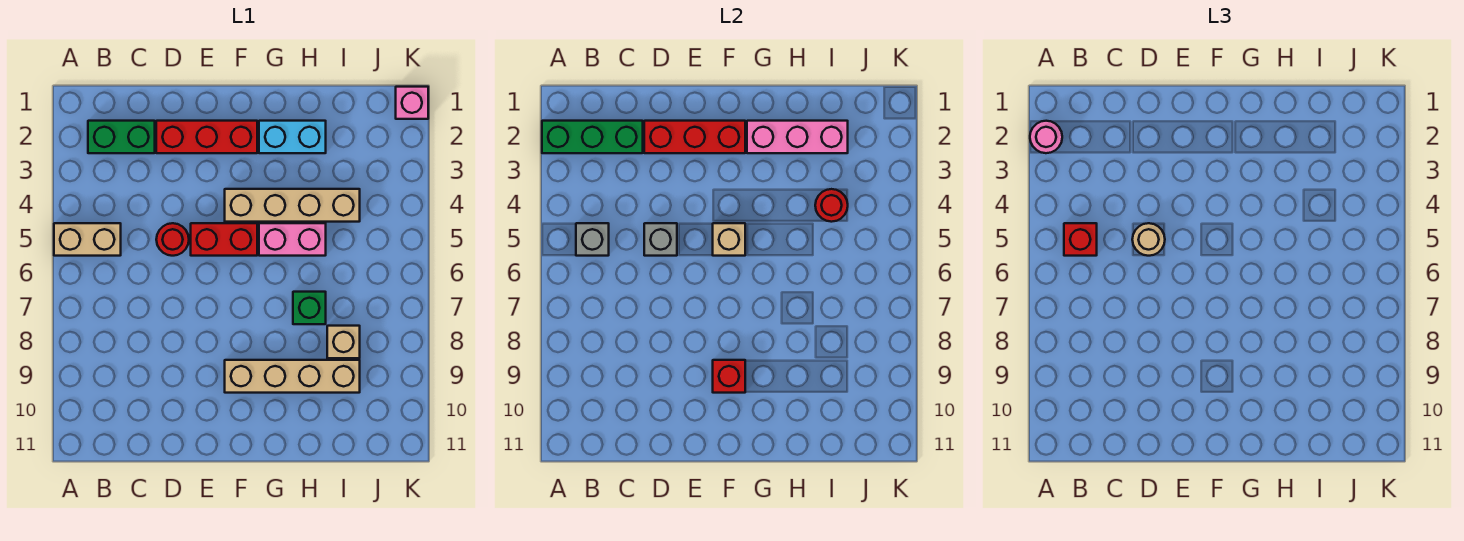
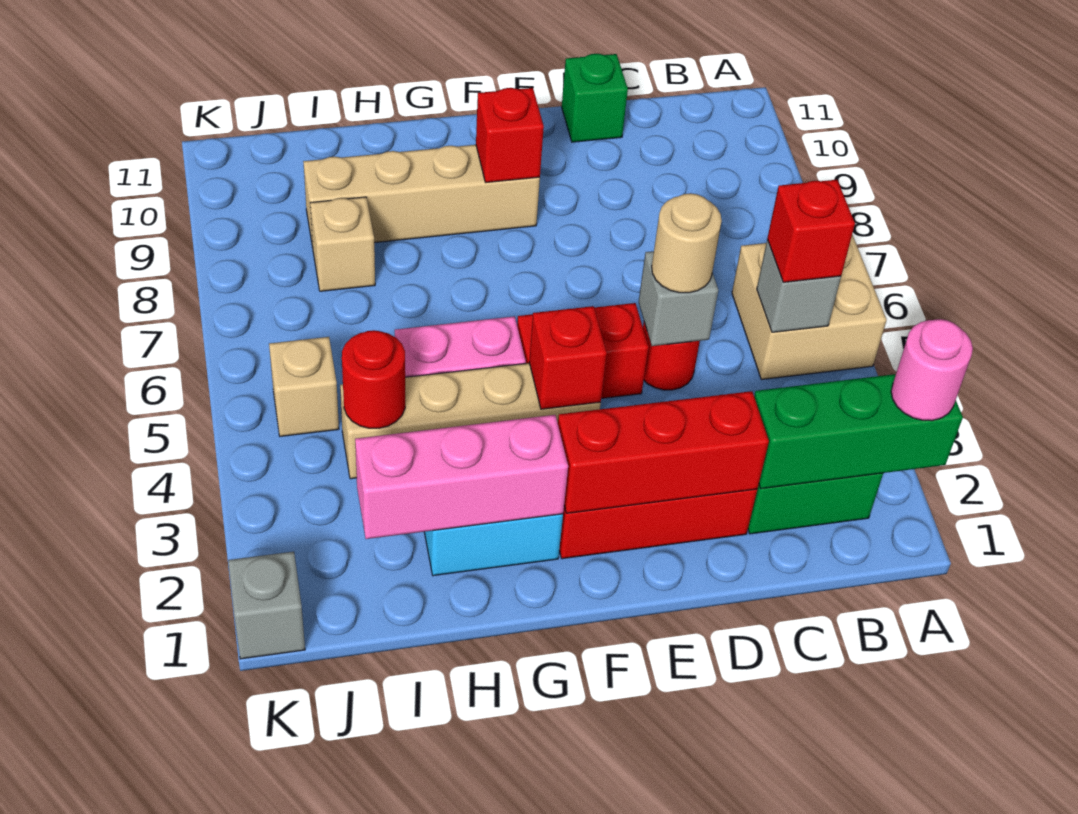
tan brick A5:B5 level 1 -> tan brick A5:B6 level 1
none -> red brick F4 level 2
tan brick F5 level 2 -> tan brick J5 level 1
green brick H7 level 1 -> green brick D11 level 1
pink brick K1 level 1 -> grey brick K1 level 1

